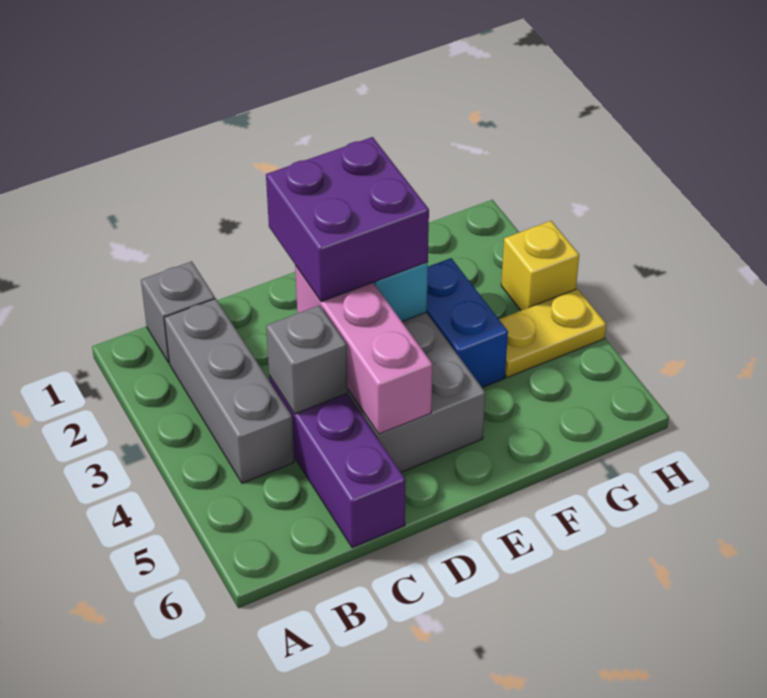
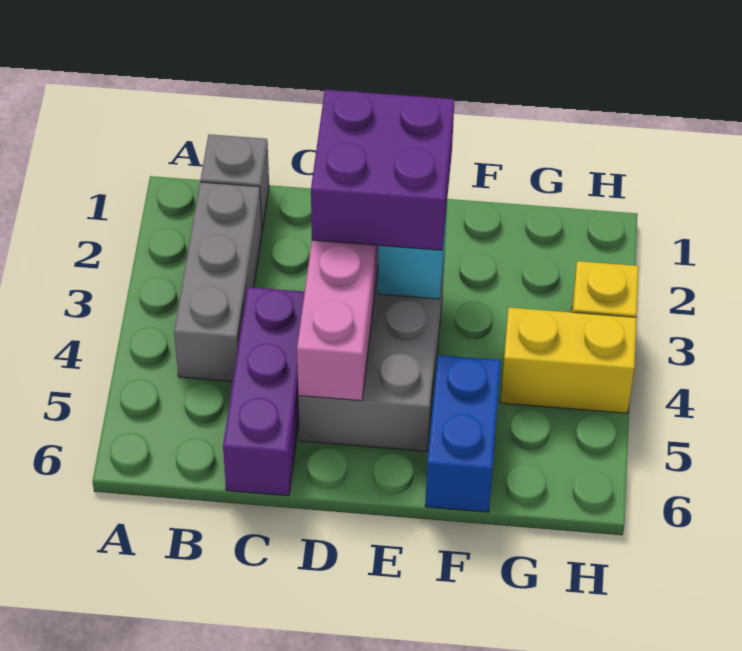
grey brick C4 level 2 -> none
blue brick F3:F4 level 1 -> blue brick F5:F6 level 1
yellow plate G4:H4 level 1 -> yellow brick G4:H4 level 1

